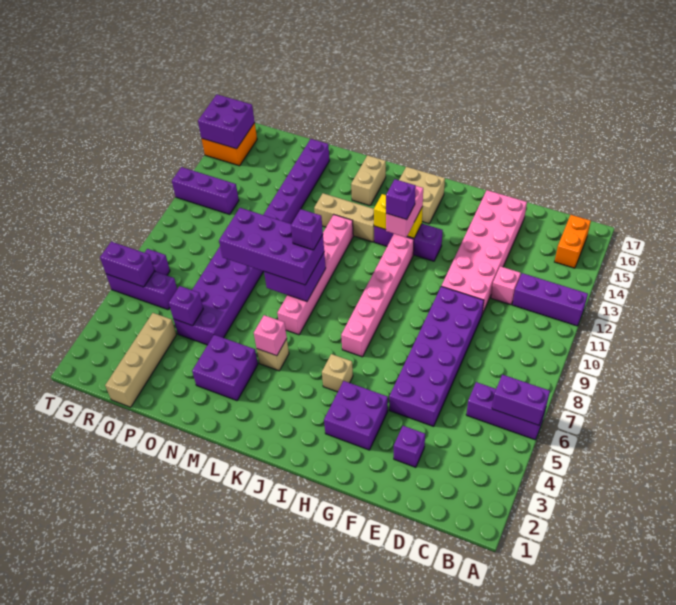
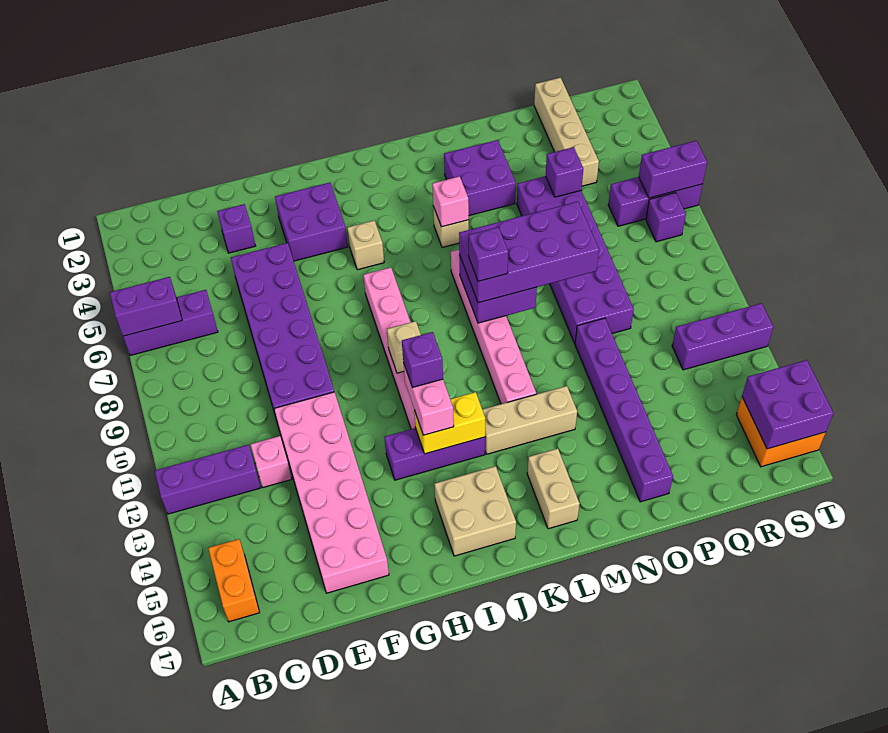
none -> tan brick I10 level 2

